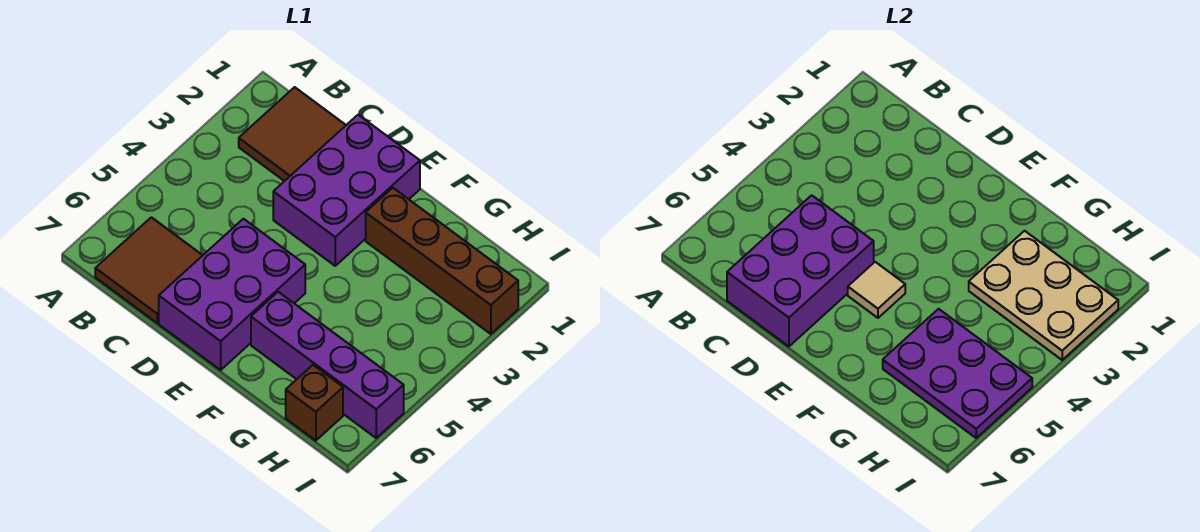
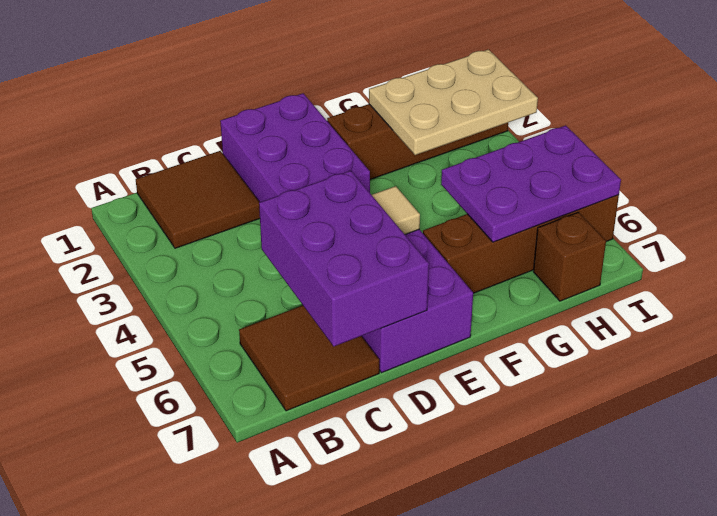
purple brick F6:I6 level 1 -> brown brick F6:I6 level 1

